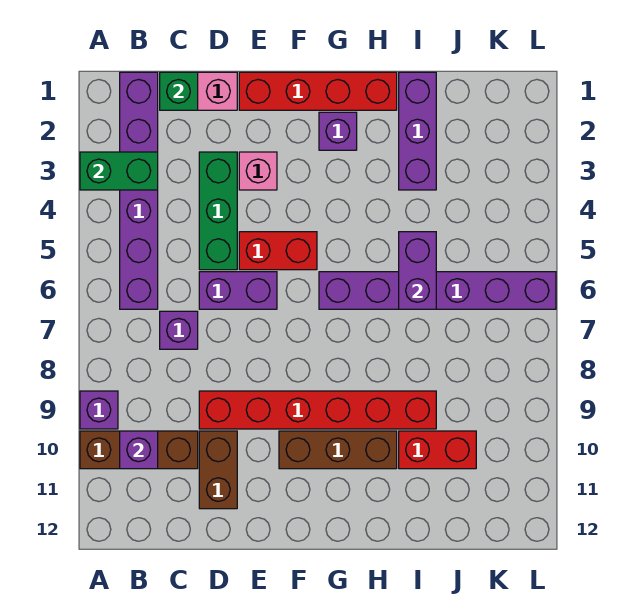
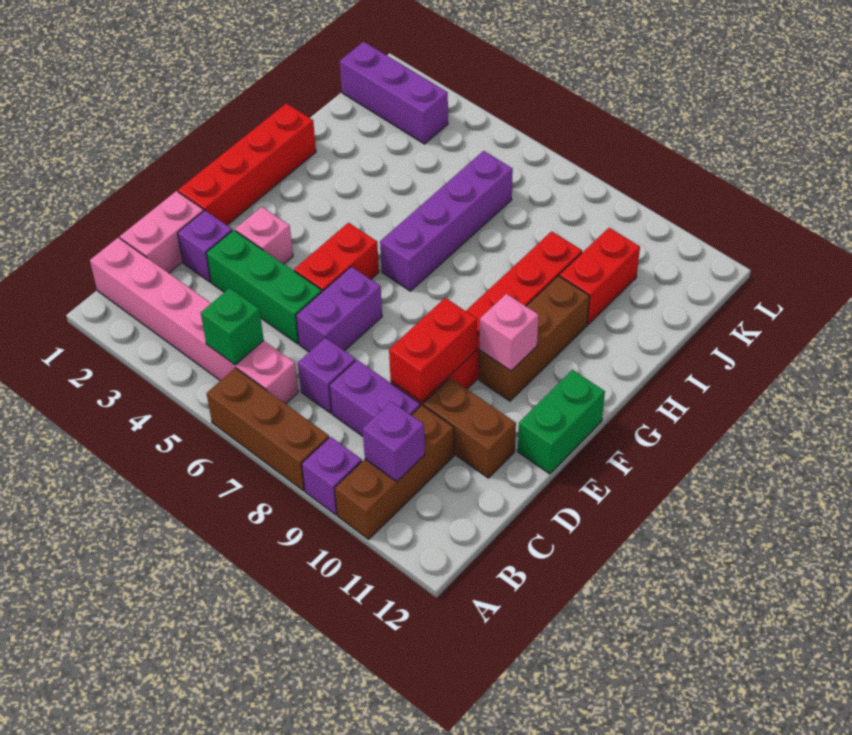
green brick A3:B3 level 2 -> green brick E12:F12 level 1
none -> brown brick A6:A8 level 1
purple brick B1:B6 level 1 -> pink brick B1:B6 level 1
green brick C1 level 2 -> green brick B5 level 2
none -> red brick D9:E9 level 2
none -> pink brick F10 level 2
purple brick G2 level 1 -> purple brick D2 level 1
purple brick G6:L6 level 1 -> purple brick G6:J6 level 1
purple brick I1:I3 level 1 -> purple brick K1:K3 level 1
purple brick I5:I6 level 2 -> purple brick C8:C9 level 1

